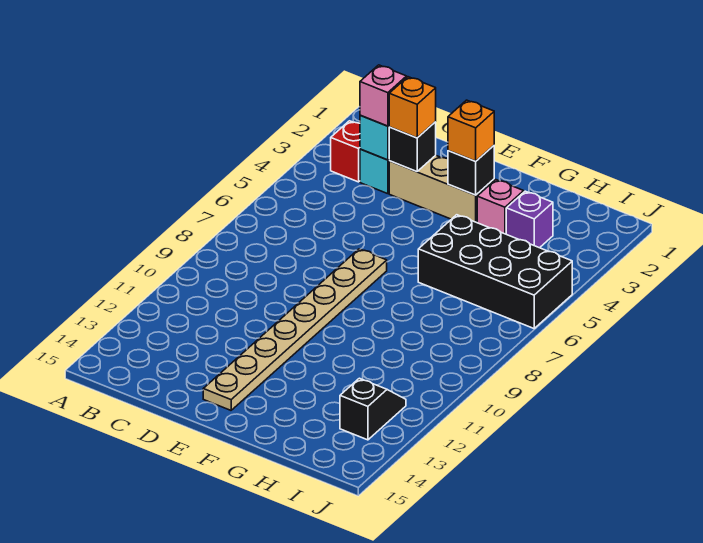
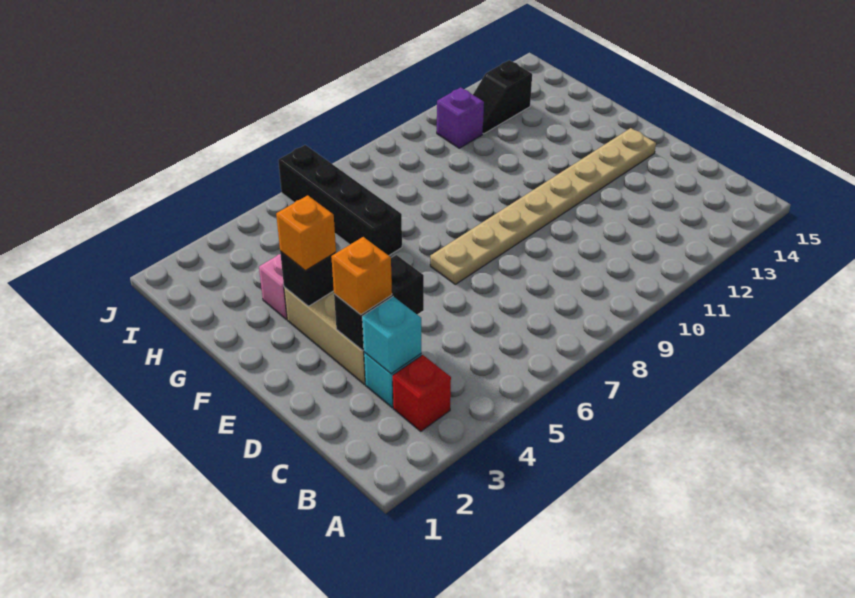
pink brick C3 level 3 -> none
black brick D3 level 2 -> black brick D3:D4 level 2
black brick G5:J6 level 1 -> black brick G6:J6 level 1
purple brick H3 level 1 -> purple brick I11 level 1

